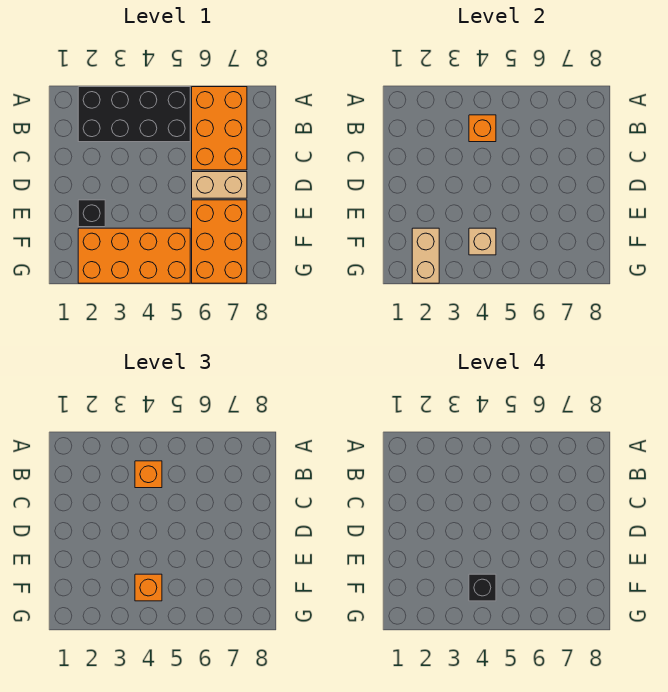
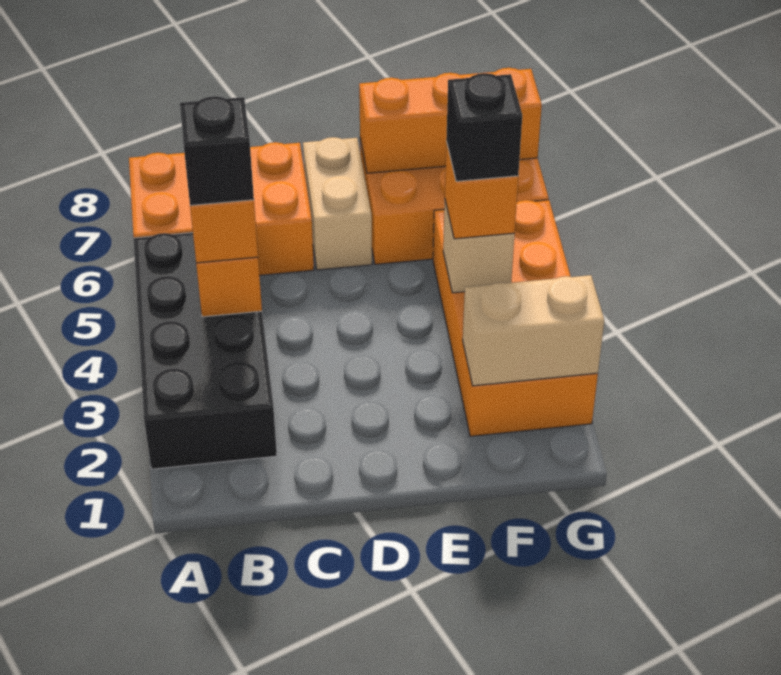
black brick E2 level 1 -> black brick B4 level 4
none -> orange brick E7:G7 level 2

